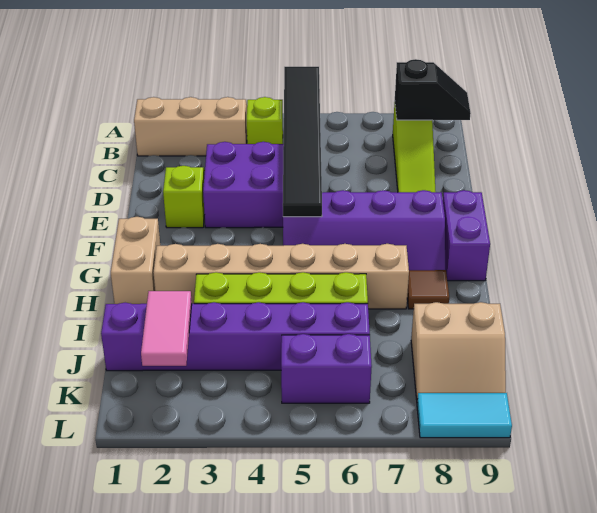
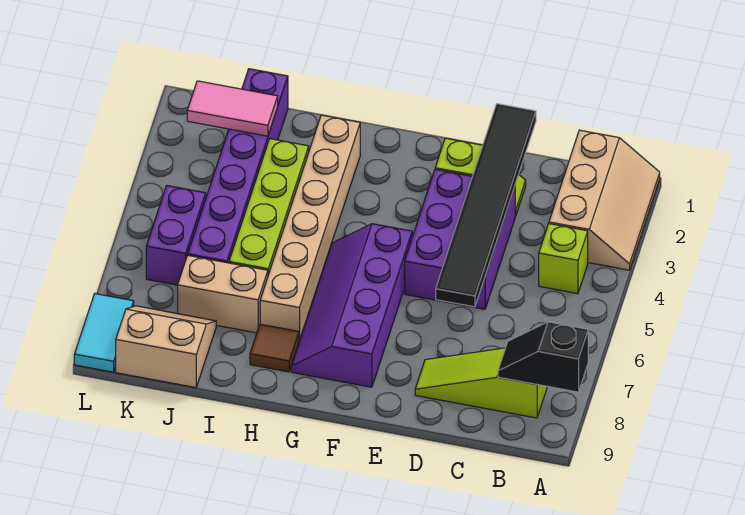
black tile A5:F5 level 2 -> black tile D1:D6 level 2
black slope B8:B9 level 2 top 8 -> black slope A8:B8 level 2 top A
purple brick F9:G9 level 1 -> none
tan brick G1:H1 level 1 -> tan brick I7:J7 level 1
tan slope J8:K9 level 1 top J -> tan slope J8:K9 level 1 top 9

